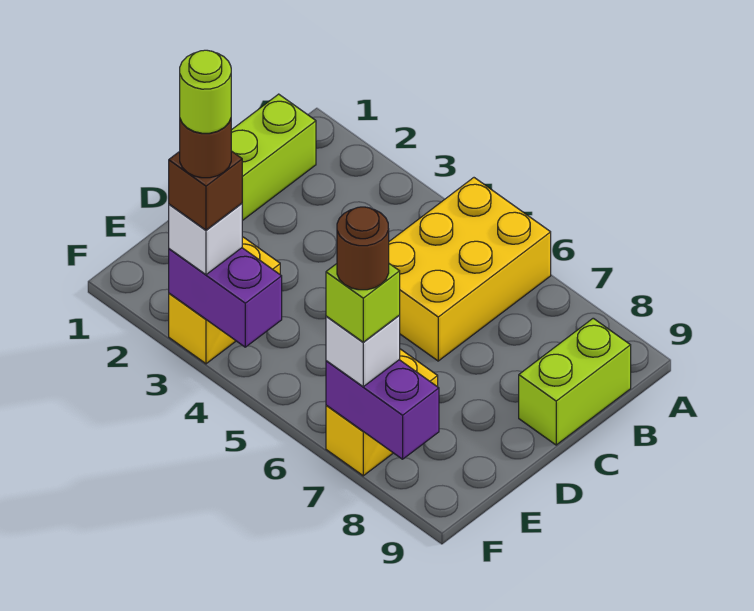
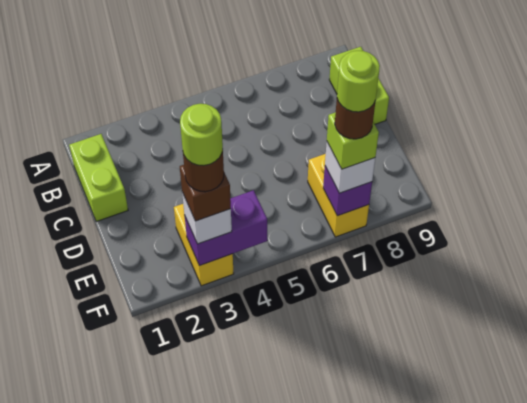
yellow brick A5:C6 level 1 -> none
purple brick F7:F8 level 2 -> purple brick F7 level 2
none -> lime round brick F7 level 6

